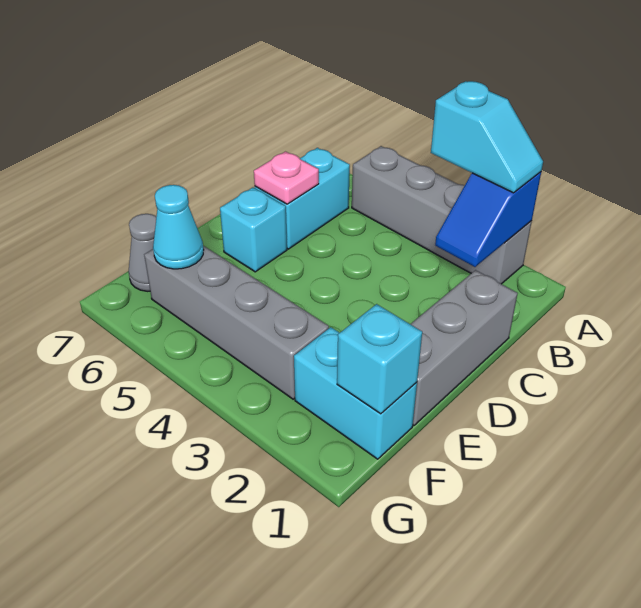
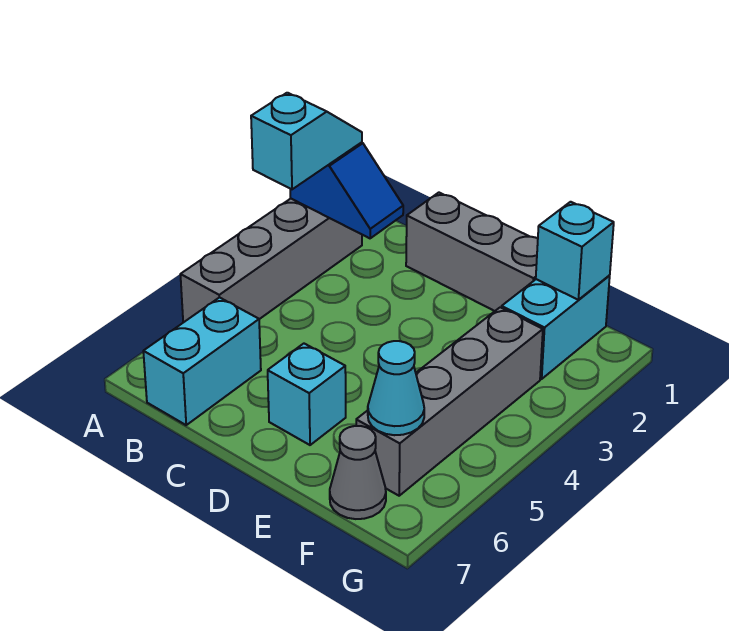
cyan brick B6:C6 level 1 -> cyan brick B6:B7 level 1
pink plate C6 level 2 -> none

